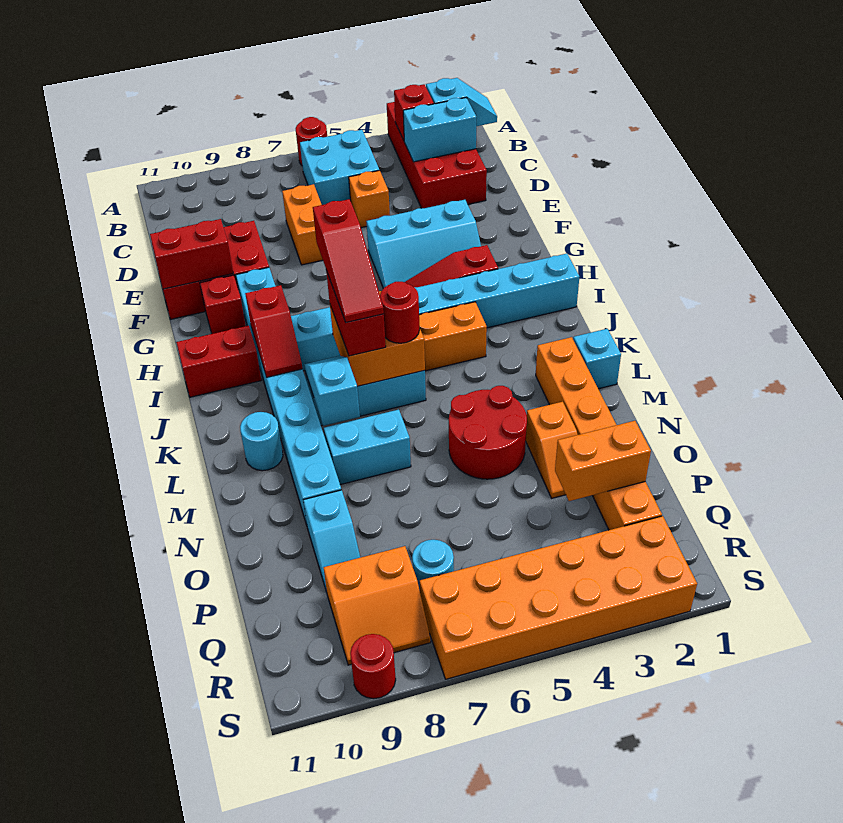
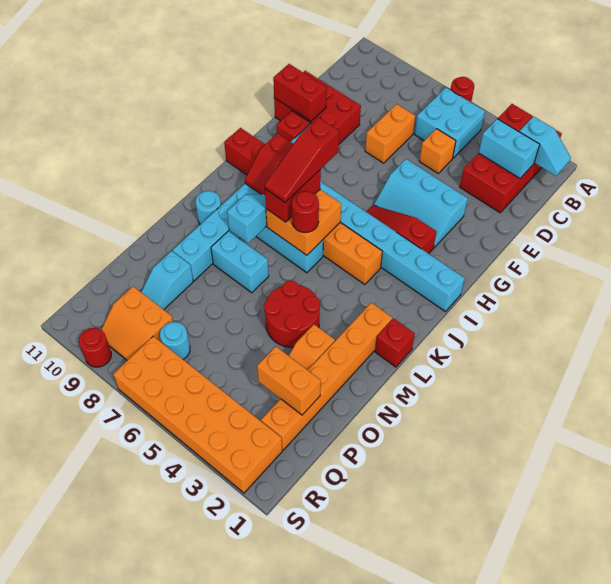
cyan brick L1 level 1 -> red brick L1 level 1

